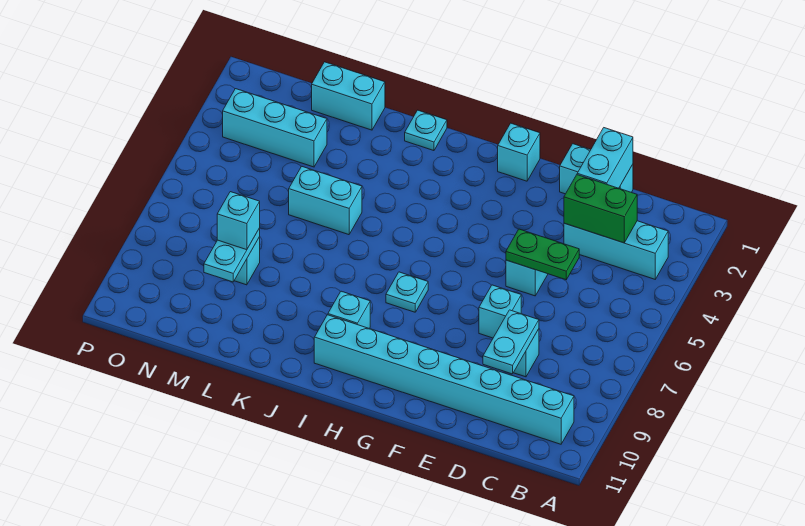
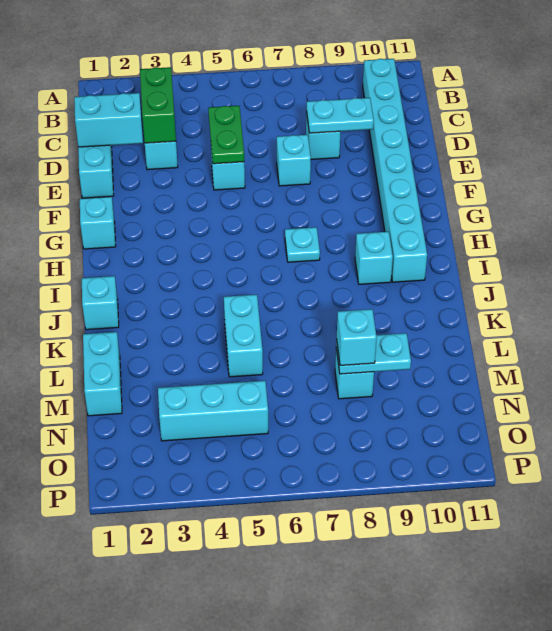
cyan plate J1 level 1 -> cyan brick J1 level 1
cyan brick M3:O3 level 1 -> cyan brick N3:N5 level 1

